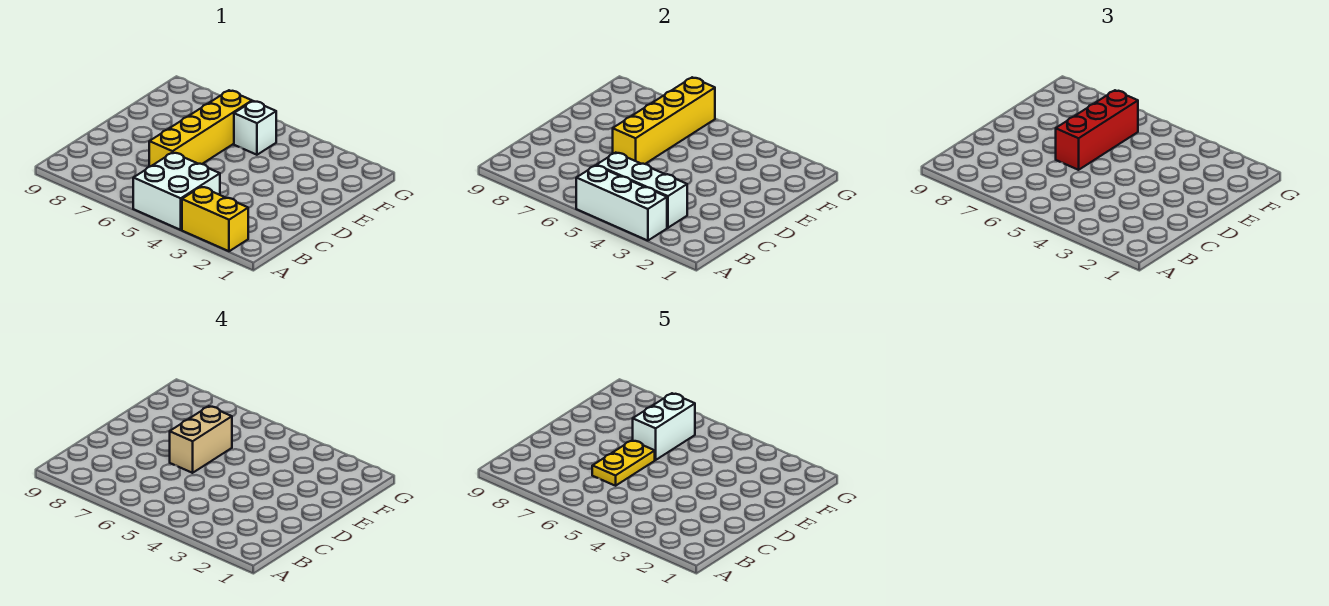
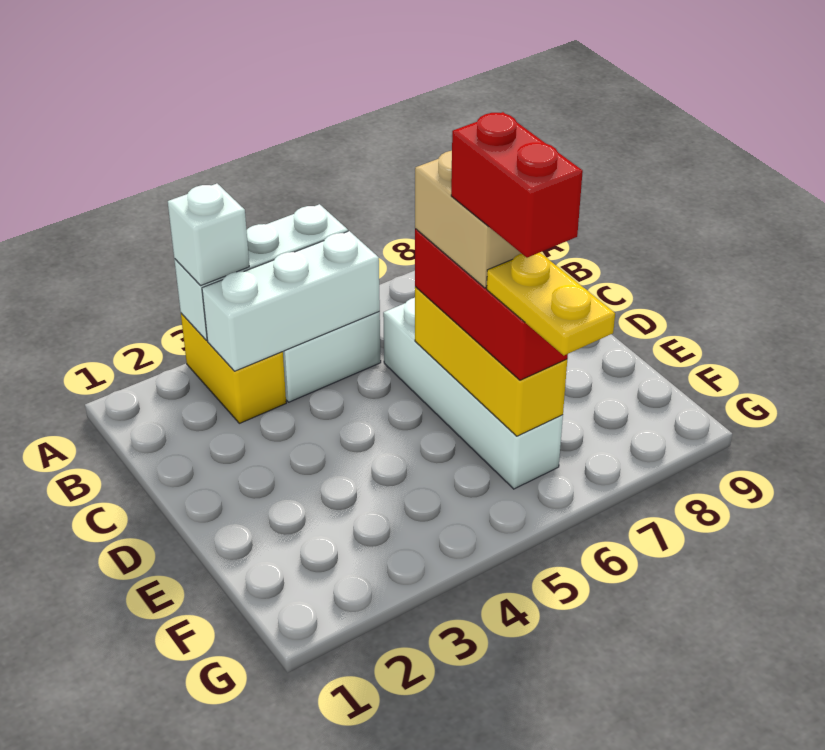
yellow brick A2:A3 level 1 -> yellow brick A3:B3 level 1
yellow brick C6:F6 level 1 -> white brick C6:F6 level 1
yellow plate C6:D6 level 5 -> yellow plate F6:G6 level 4
yellow brick D6:G6 level 2 -> yellow brick D6:F6 level 2
white brick E6:F6 level 5 -> red brick E6:F6 level 5
white brick F5 level 1 -> white brick A3 level 3

